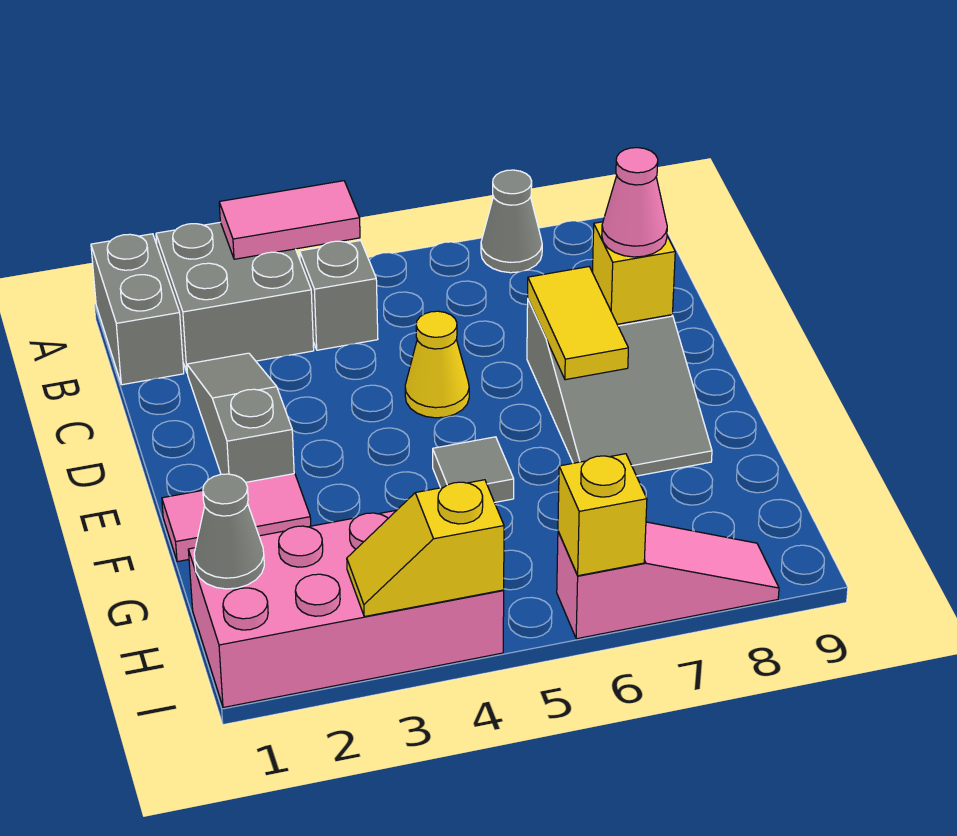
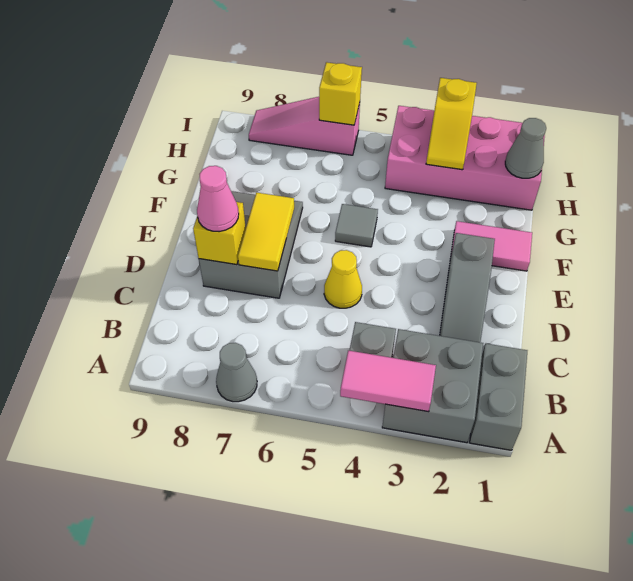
yellow slope I3:I4 level 2 top 4 -> yellow slope H3:I3 level 2 top I

